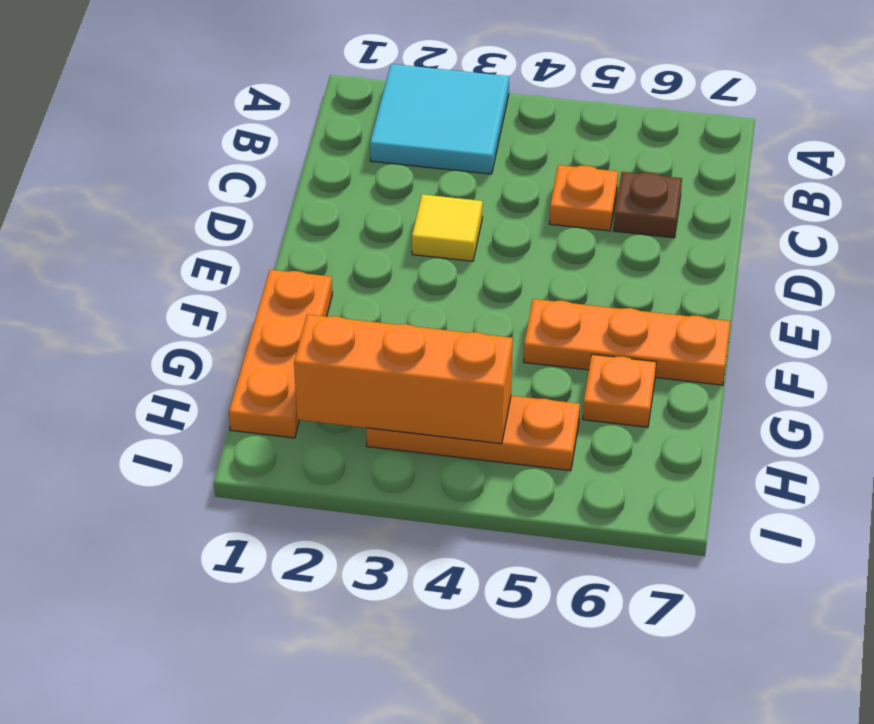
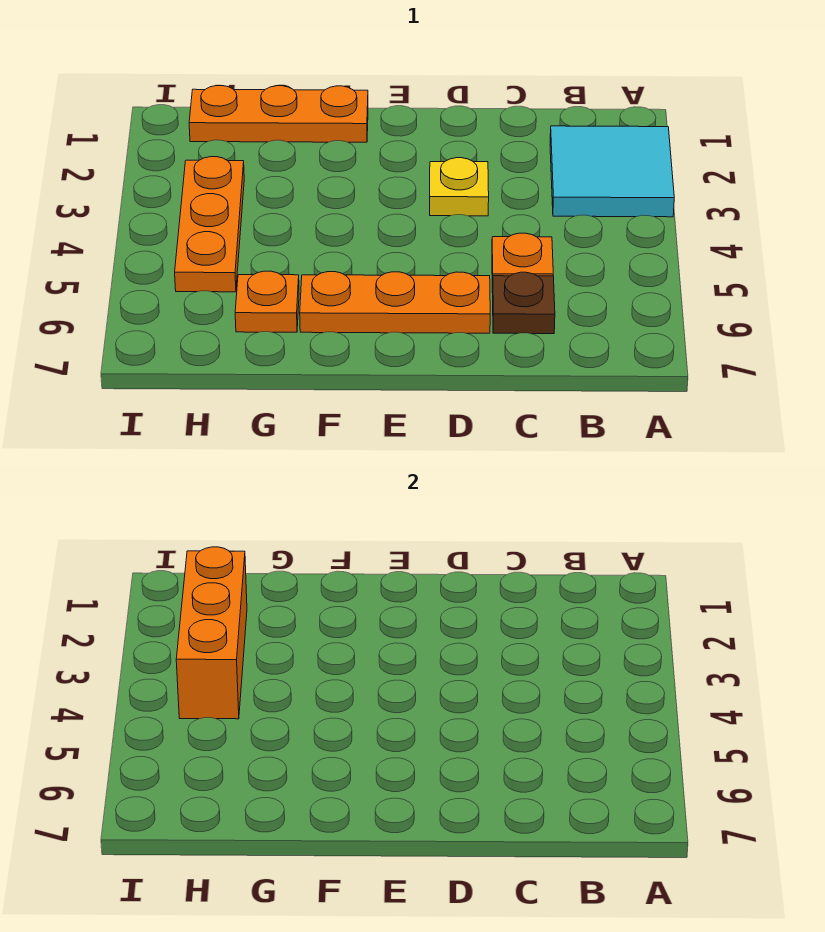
yellow tile D3 level 1 -> yellow plate D3 level 1
orange plate F5:F7 level 1 -> orange plate D6:F6 level 1

